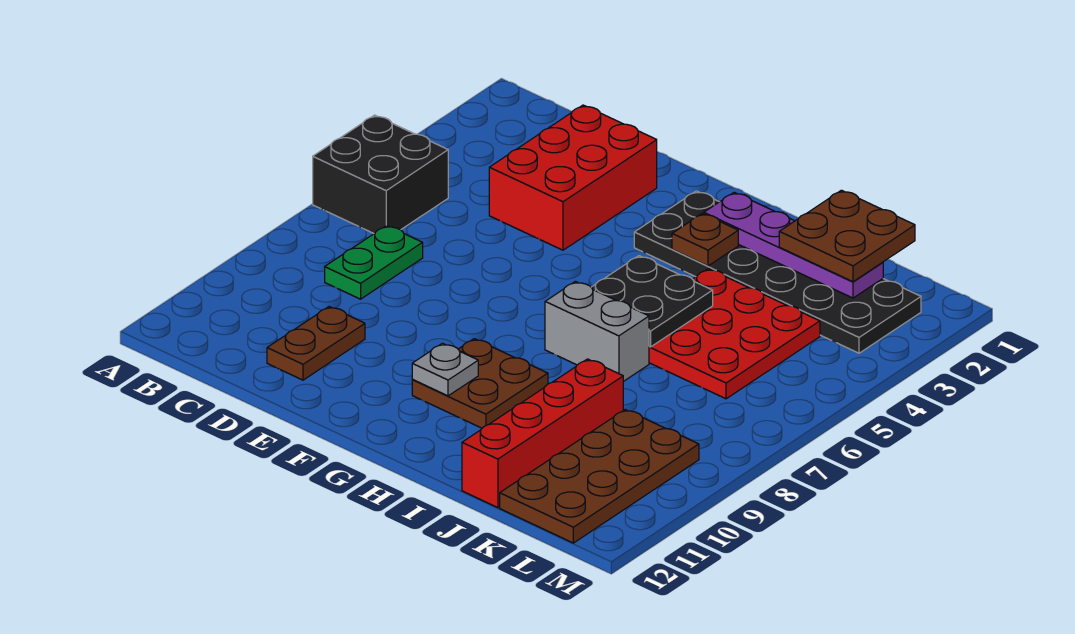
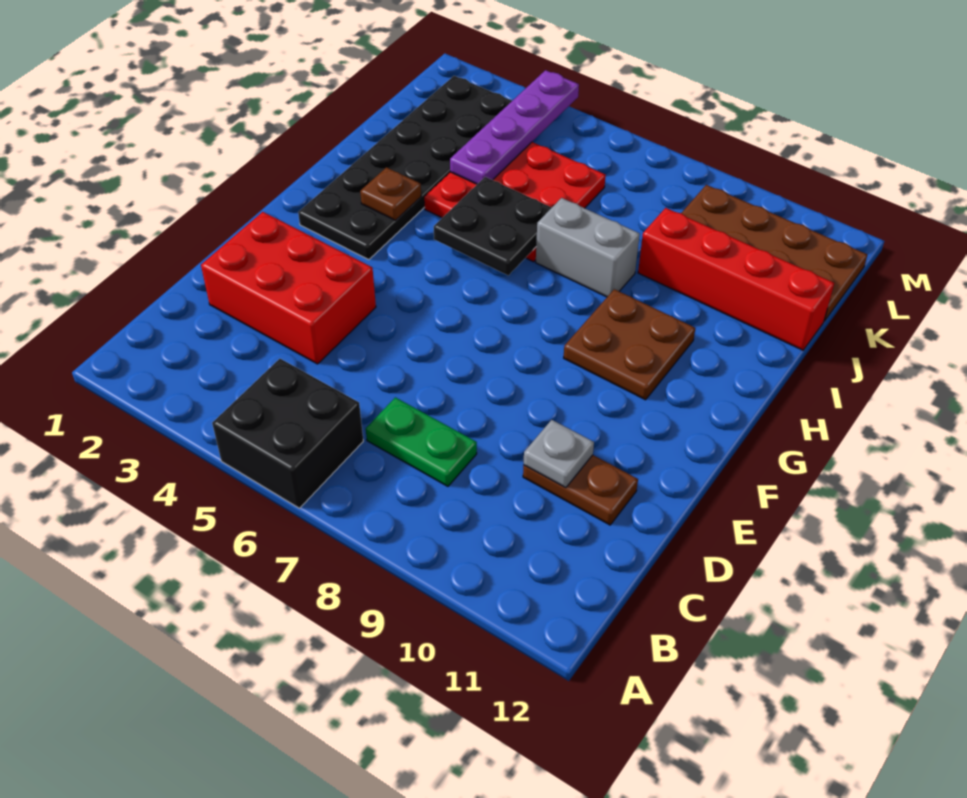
grey plate G10 level 2 -> grey plate D10 level 2
purple plate H2:K2 level 2 -> purple plate J4:M4 level 2
grey brick H7:I7 level 1 -> grey brick I7:I8 level 1
brown plate J1:K2 level 3 -> none

